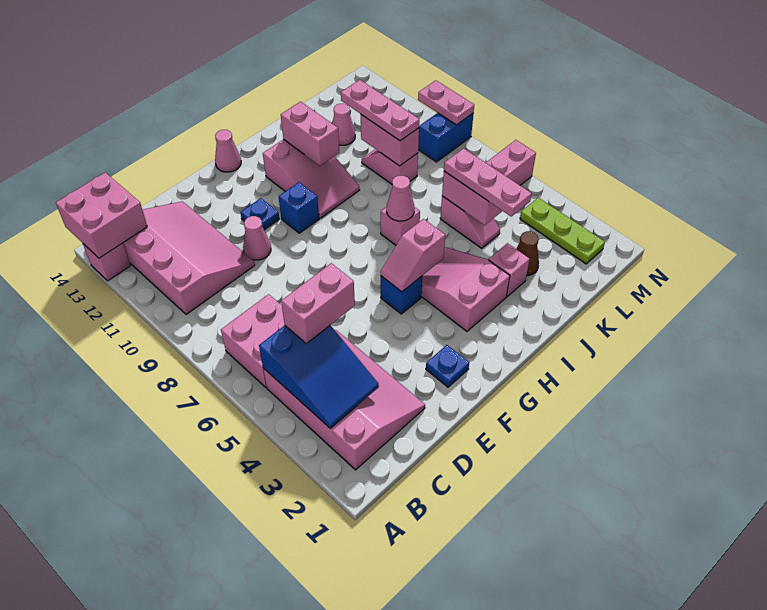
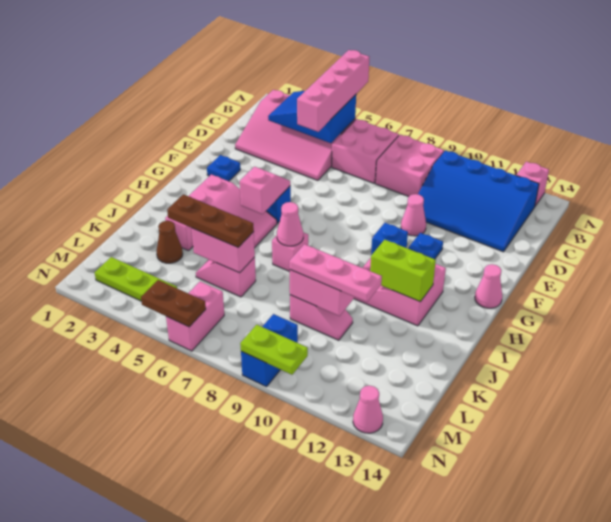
pink brick A13:B14 level 2 -> pink brick B8:C9 level 1
pink slope B10:D13 level 1 top B -> blue slope B10:D13 level 1 top B
pink brick C5:D5 level 3 -> pink brick A5:D5 level 3
pink brick I11:I12 level 2 -> lime brick I11:I12 level 2
pink plate K4:K6 level 3 -> brown plate K4:K6 level 3
pink cone K12 level 1 -> pink cone N13 level 1
none -> brown plate N5:N6 level 2
pink plate N9:N10 level 2 -> lime plate N9:N10 level 2

